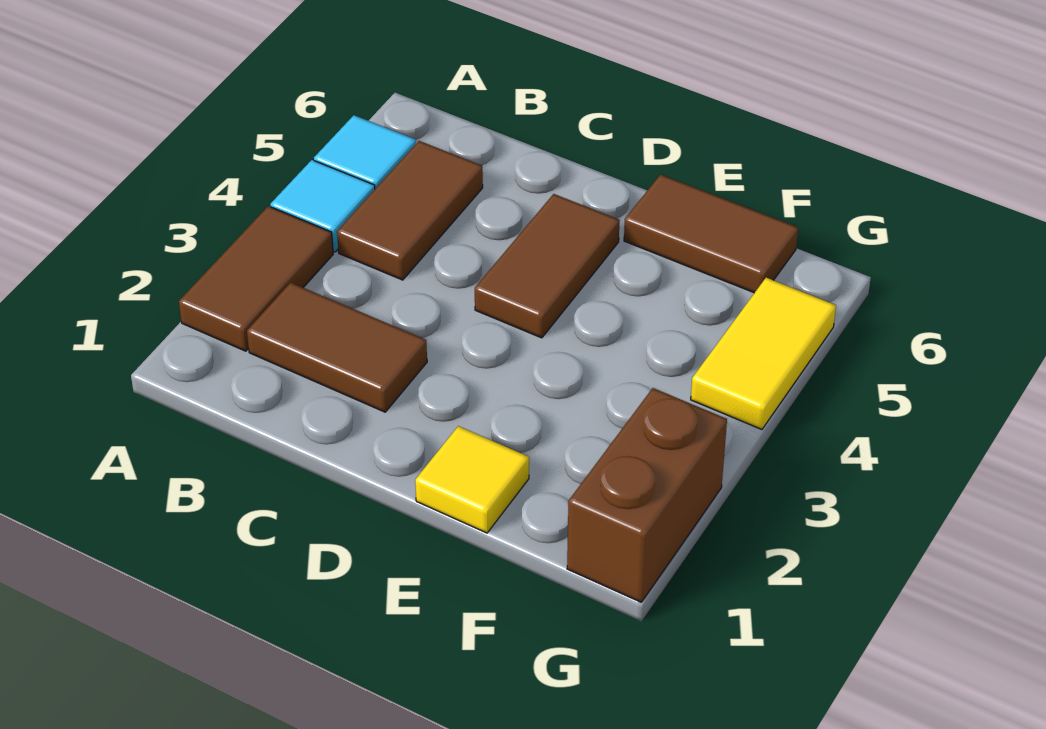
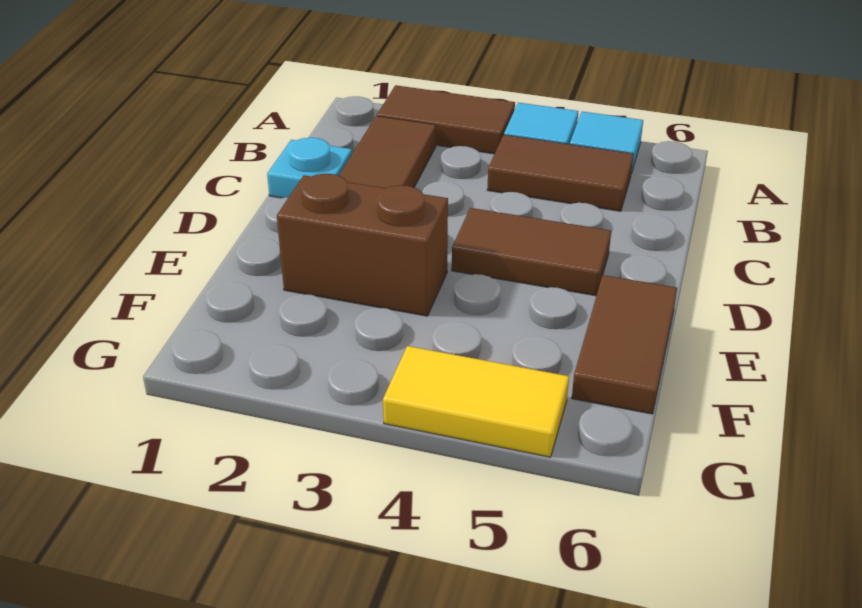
none -> cyan plate C1 level 1
yellow tile E1 level 1 -> none
brown brick G1:G2 level 1 -> brown brick E2:E3 level 1

